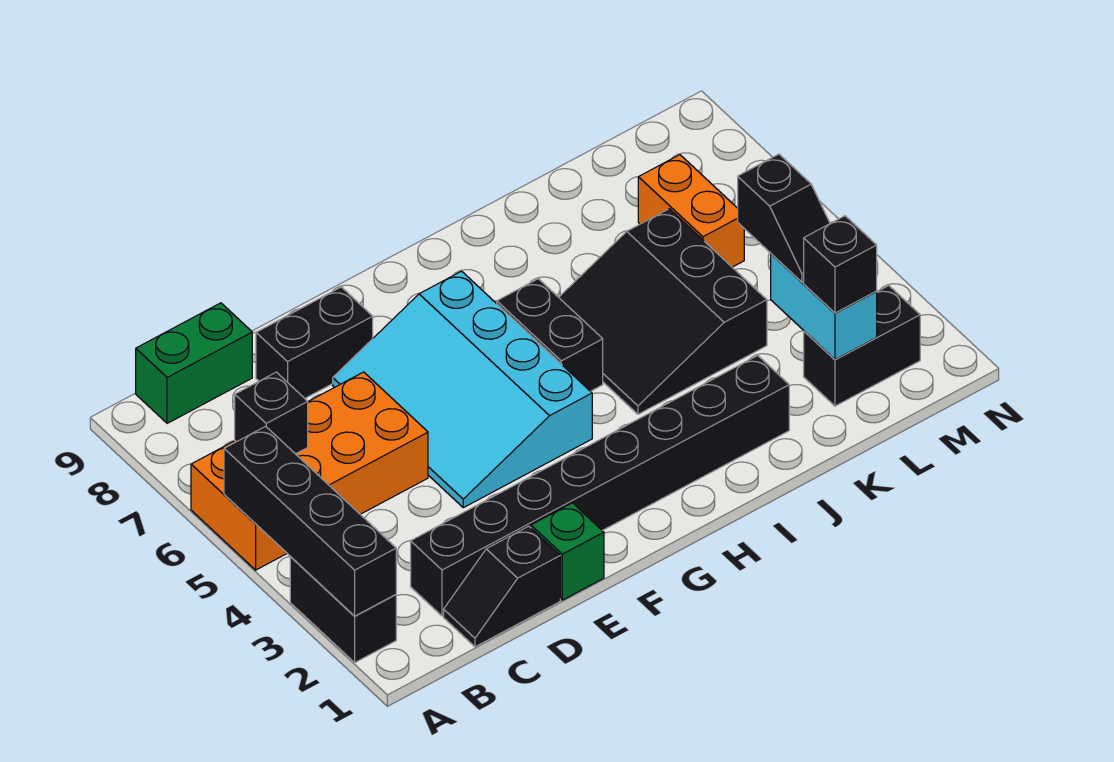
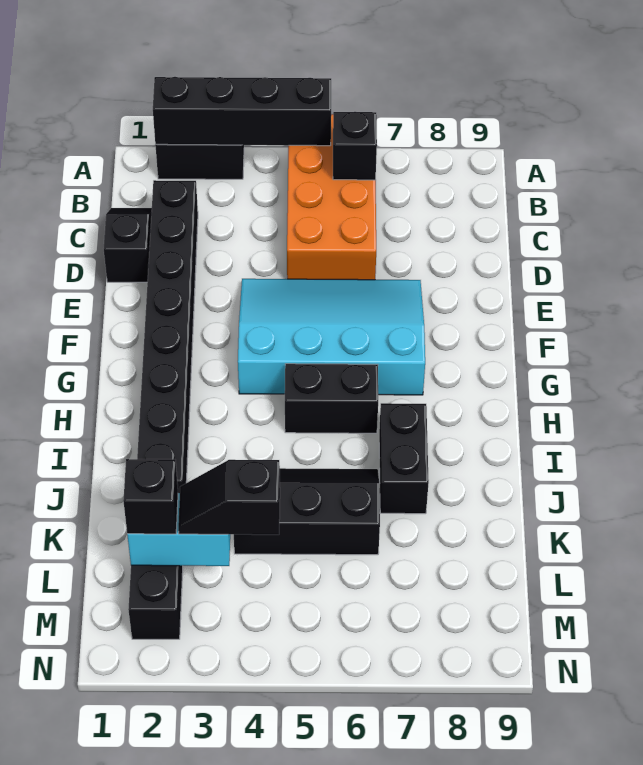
green brick B9:C9 level 1 -> none
black brick D8:E8 level 1 -> black brick I7:J7 level 1
green brick E1 level 1 -> none
black slope I4:K6 level 1 top K -> black slope J4:K6 level 1 top K
orange brick L6:L7 level 1 -> none

